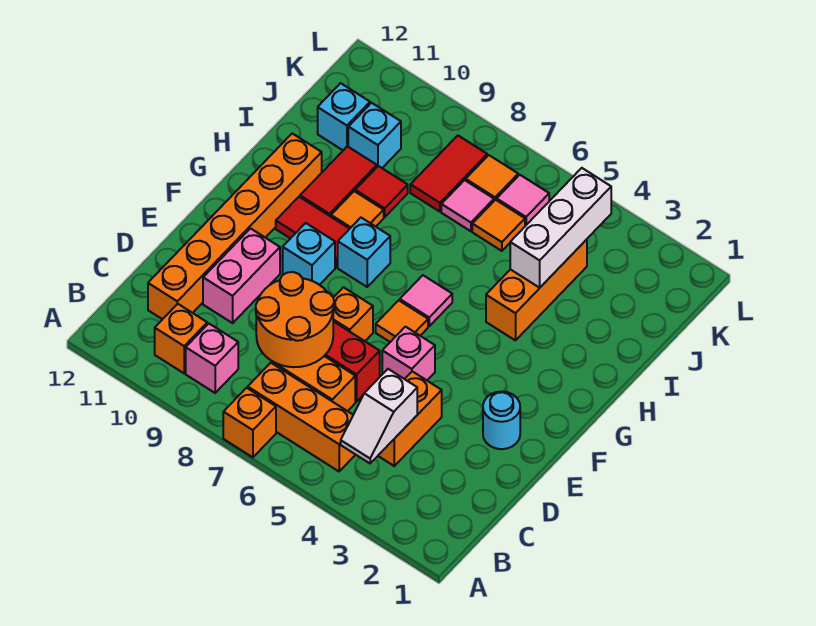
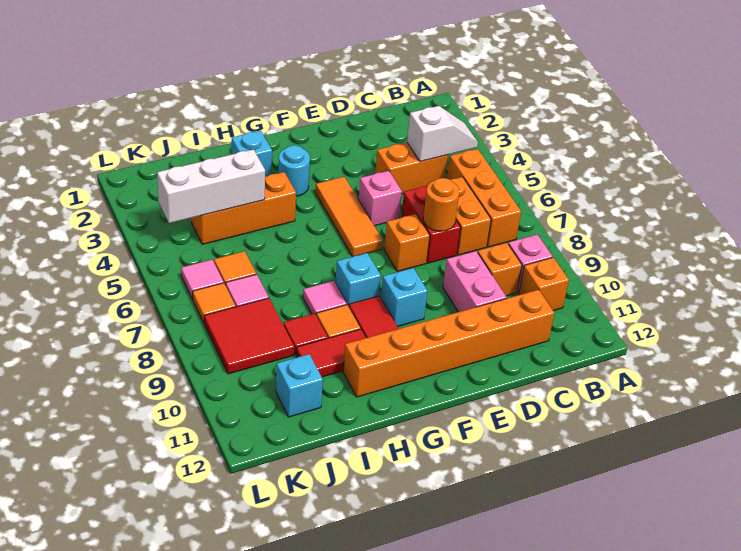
orange brick A7 level 1 -> orange brick C9 level 1
orange round brick C7:D8 level 2 -> orange round brick D7 level 2
pink brick D10:E10 level 1 -> pink brick D9:D10 level 1
cyan round brick E2 level 1 -> cyan round brick G3 level 1
orange tile F6 level 1 -> orange tile F4:F6 level 1
pink tile G6 level 1 -> pink tile H8 level 1
red tile J8:K8 level 1 -> red tile J8:K9 level 1
cyan brick J10 level 1 -> cyan brick H2 level 1

